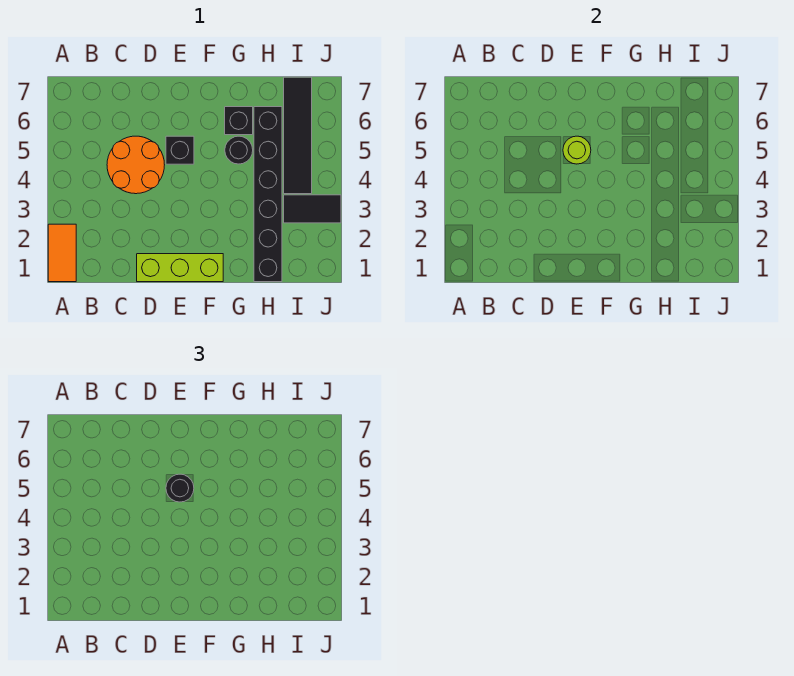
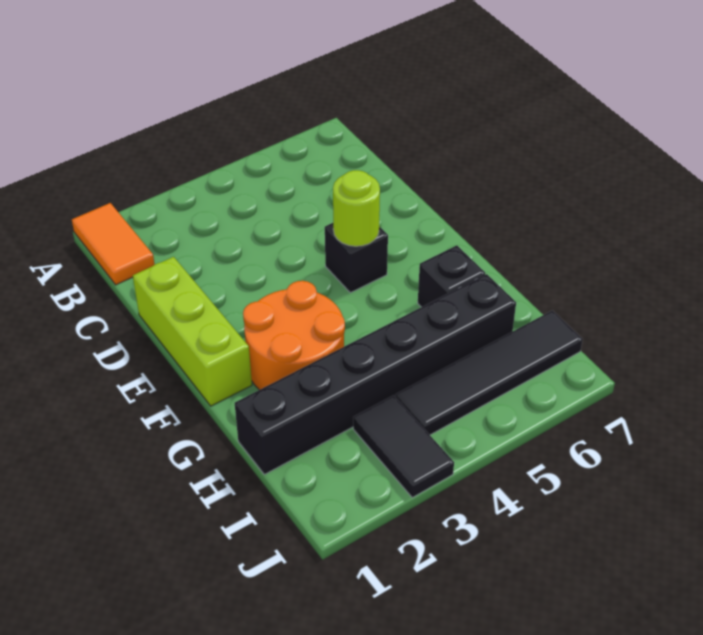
orange tile A1:A2 level 1 -> orange tile A1:B1 level 1
orange round brick C4:D5 level 1 -> orange round brick F2:G3 level 1
black round brick E5 level 3 -> none
black round brick G5 level 1 -> none

